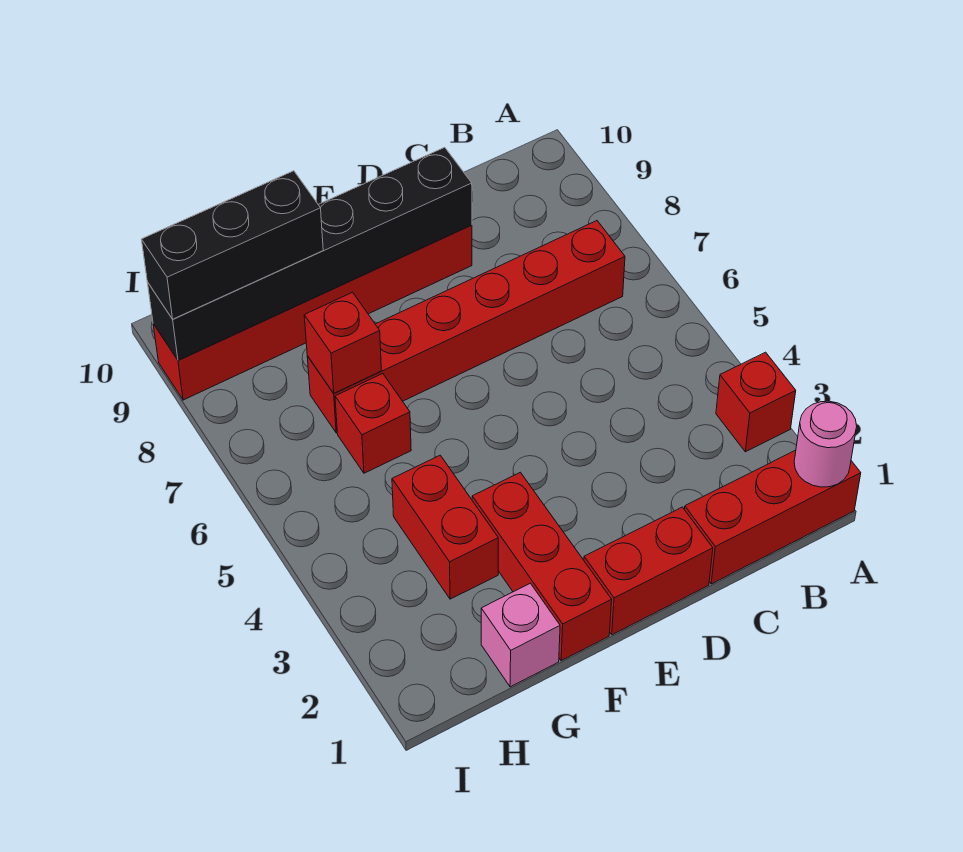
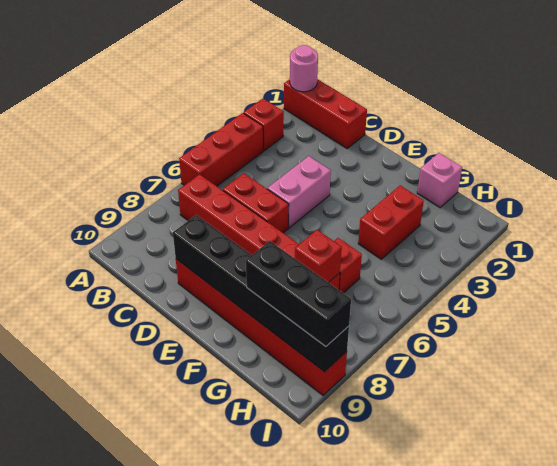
red brick D1:E1 level 1 -> red brick C6:D6 level 1
none -> pink brick D4:D5 level 1
red brick F1:F3 level 1 -> red brick A4:A6 level 1

